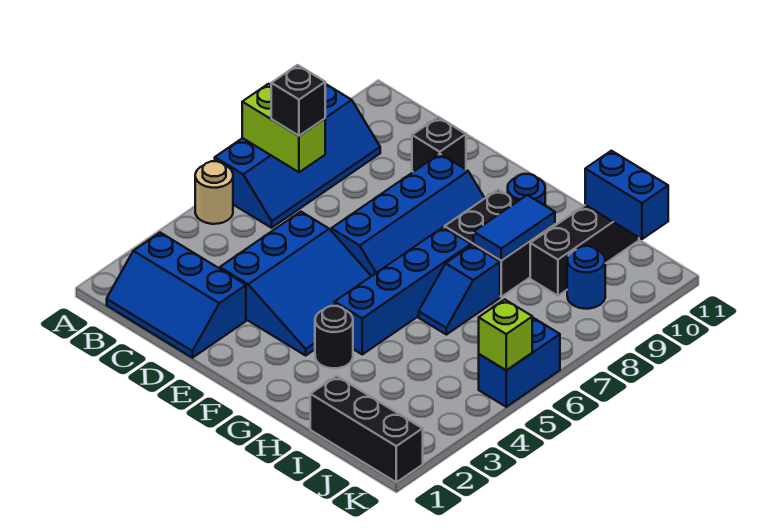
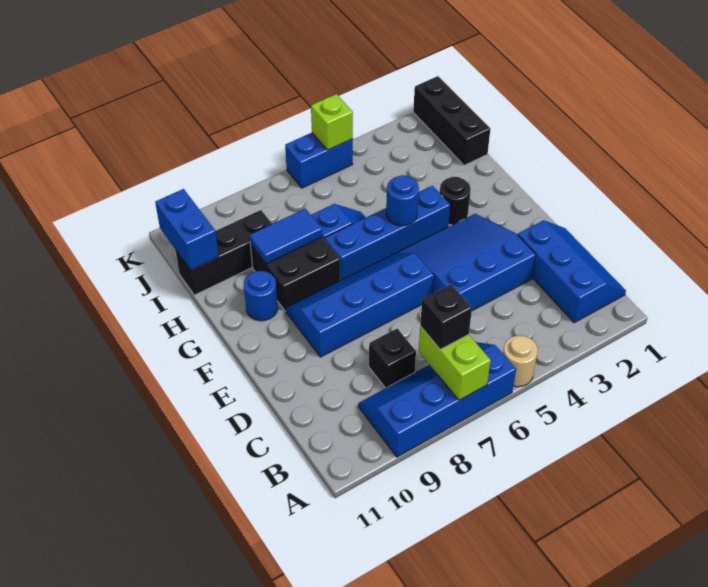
black brick D10 level 1 -> black brick C8 level 1
blue round brick J9 level 1 -> blue round brick G5 level 2

